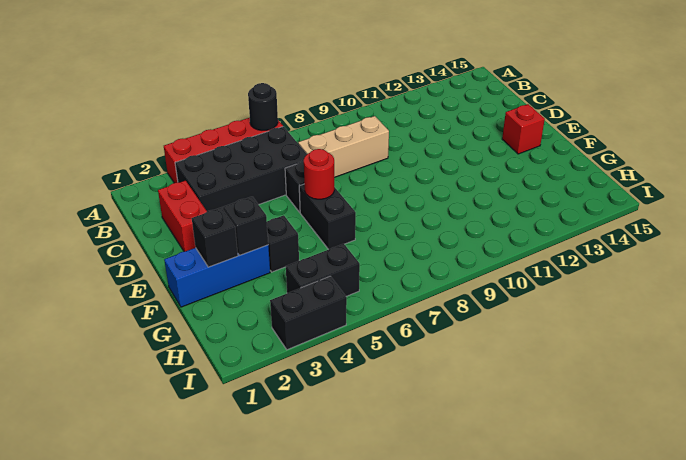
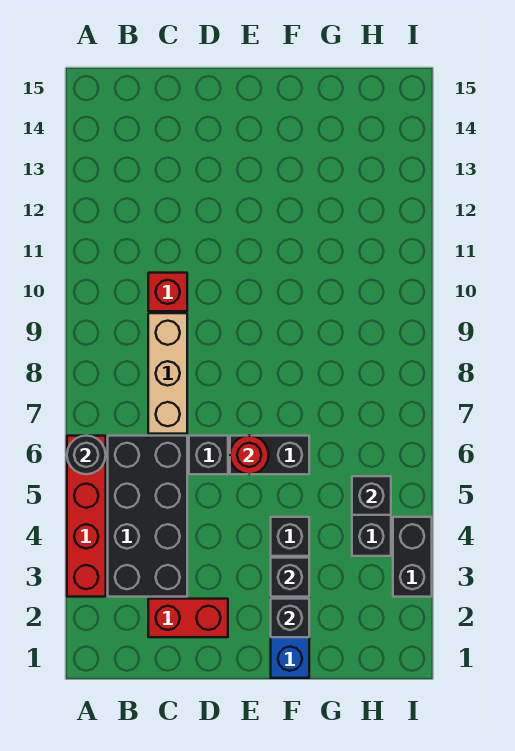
red brick E14 level 1 -> red brick C10 level 1
none -> black brick H5 level 2

